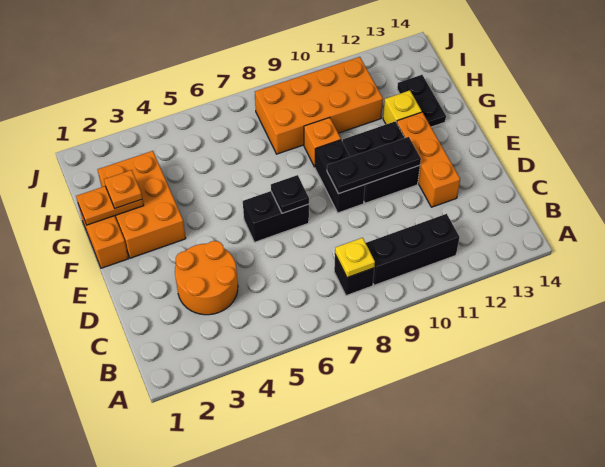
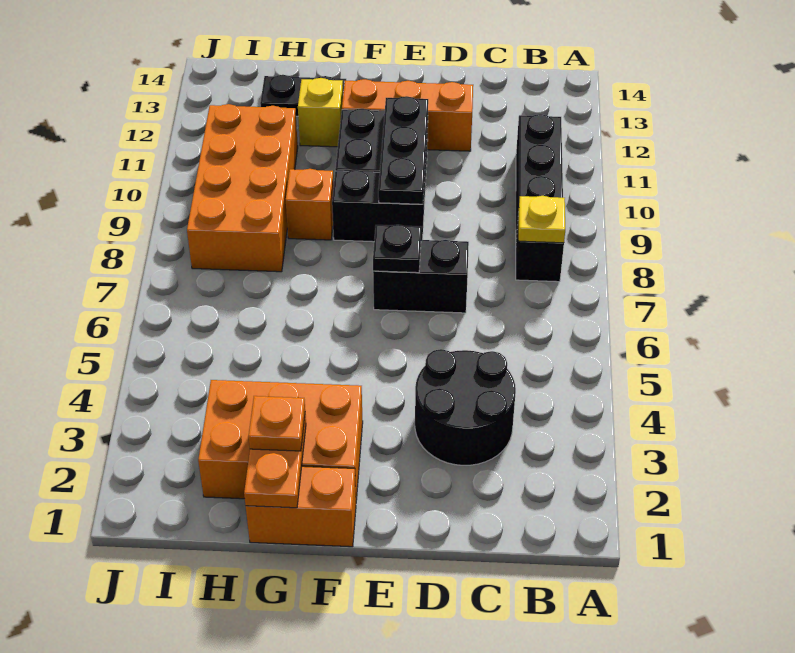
orange round brick C3:D4 level 1 -> black round brick C3:D4 level 1
black brick E6:E7 level 1 -> black brick D7:E7 level 1

